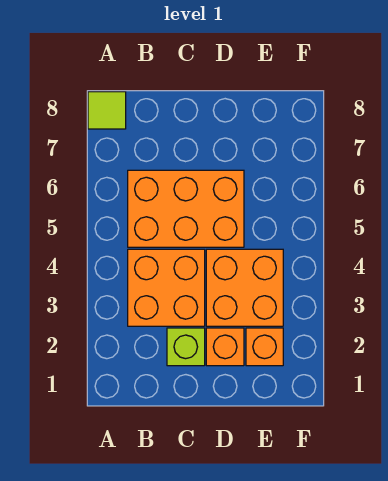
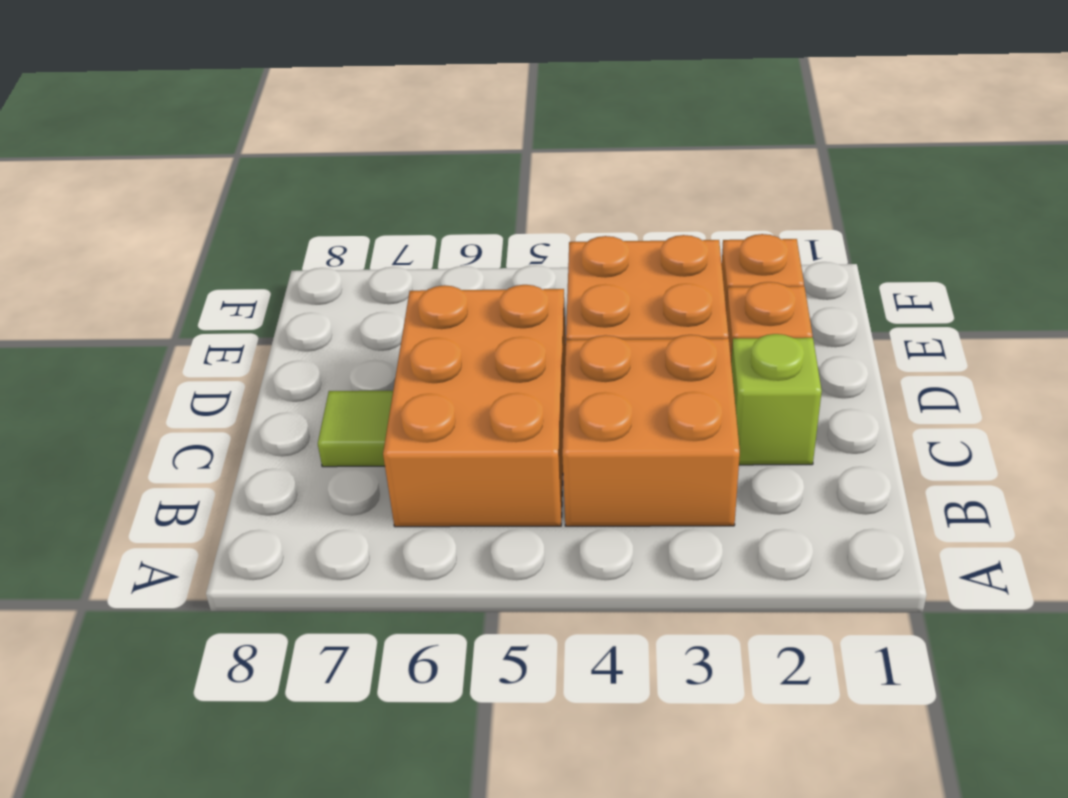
lime tile A8 level 1 -> lime tile C7 level 1

